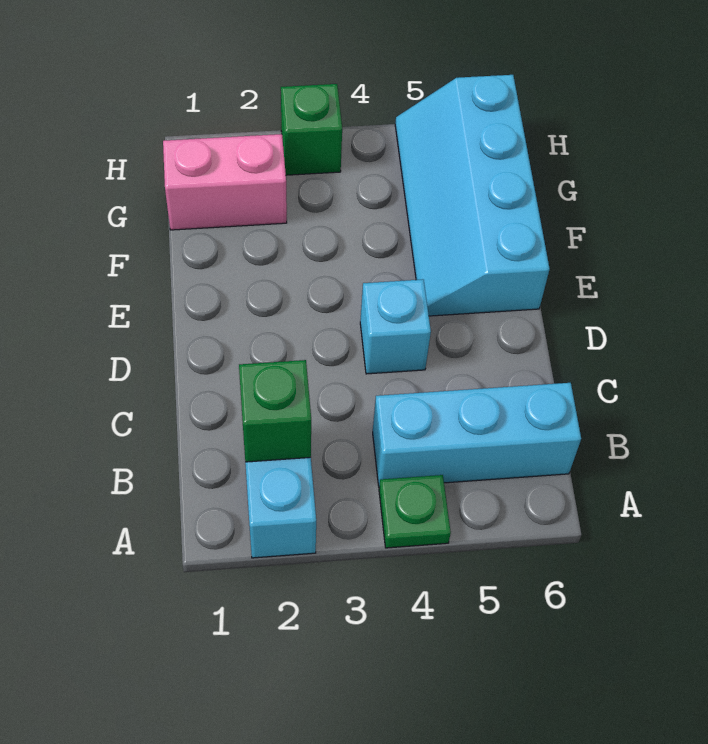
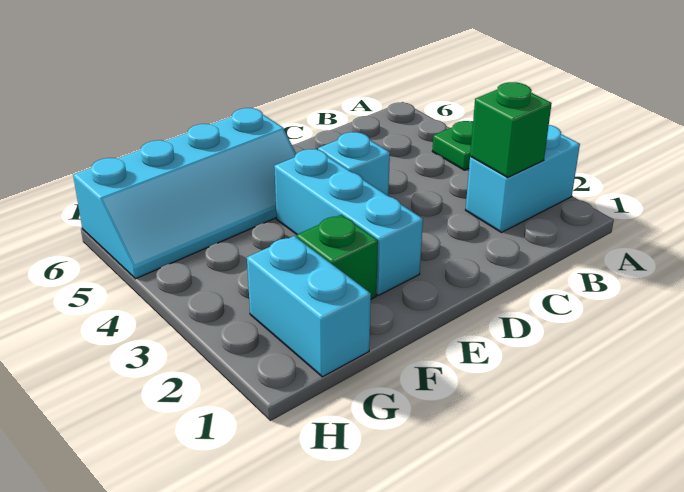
cyan brick B4:B6 level 1 -> cyan brick E2:E4 level 1
pink brick G1:G2 level 1 -> cyan brick G1:G2 level 1
green brick H3 level 1 -> green brick F2 level 1

